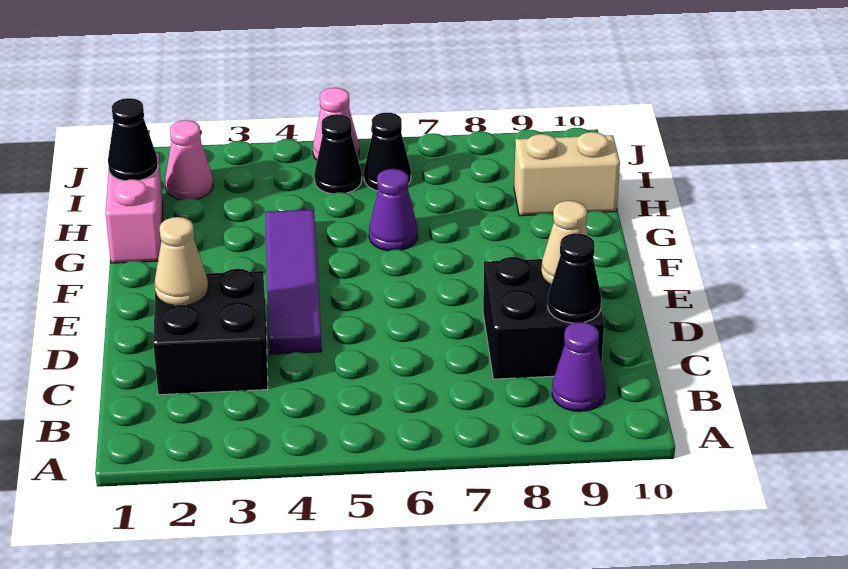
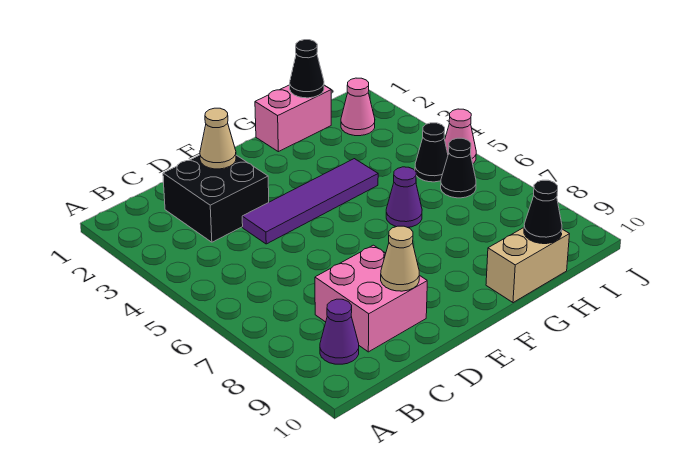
black brick C8:D9 level 1 -> pink brick C8:D9 level 1
black cone C9 level 2 -> black cone H10 level 2
tan brick H9:H10 level 1 -> tan brick G10:H10 level 1

